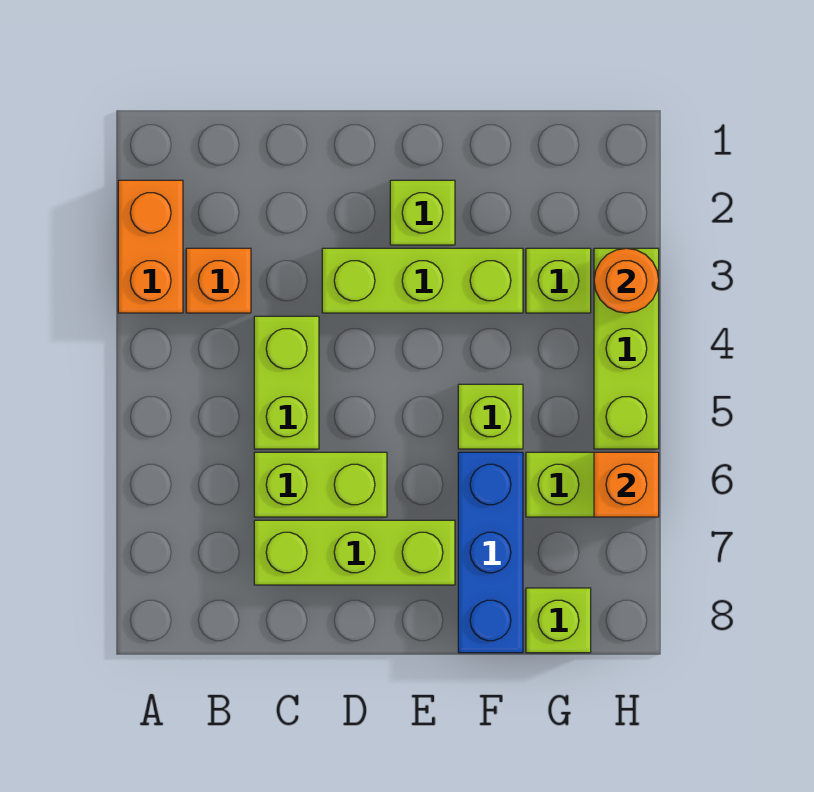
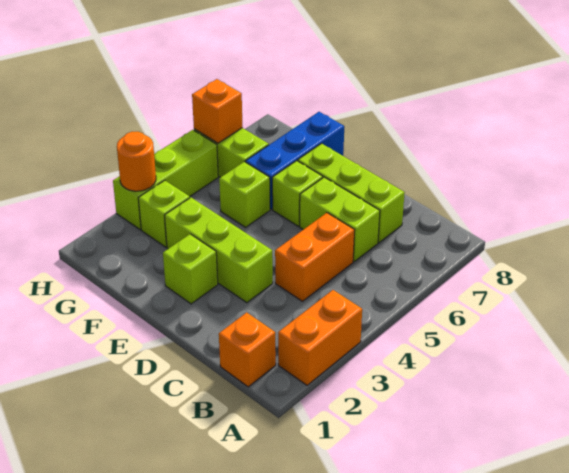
orange brick B3 level 1 -> orange brick B1 level 1
lime brick C4:C5 level 1 -> orange brick C4:C5 level 1
lime brick G8 level 1 -> lime brick E6 level 1

